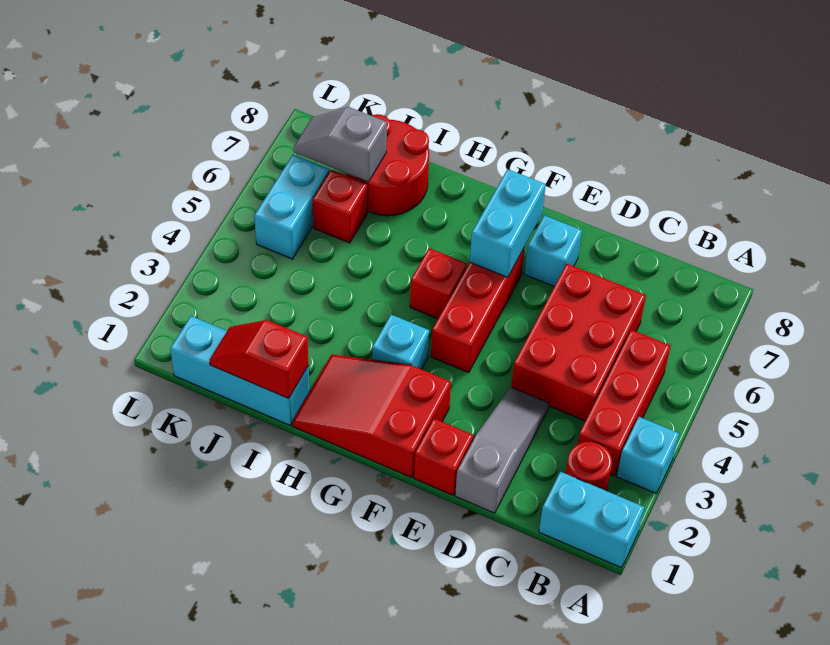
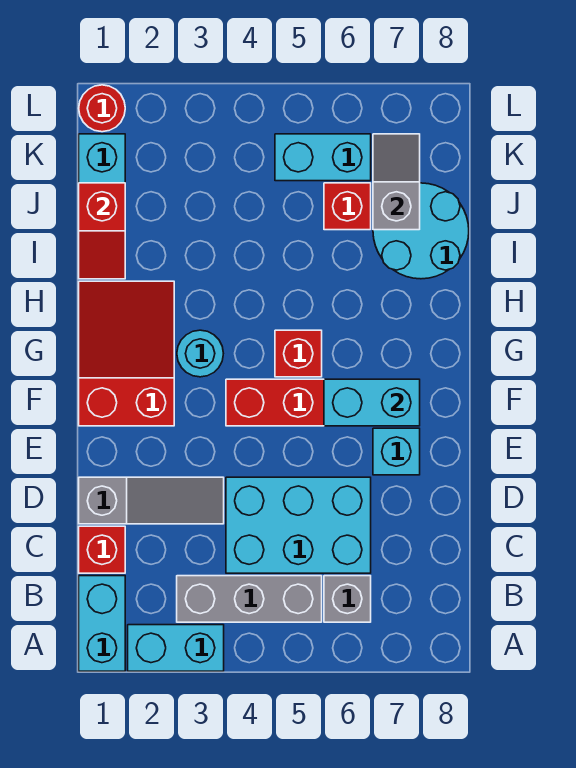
cyan brick A3 level 1 -> cyan brick A2:A3 level 1
red round brick B2 level 1 -> red round brick L1 level 1
red brick B3:B5 level 1 -> grey brick B3:B5 level 1
none -> grey brick B6 level 1
red brick C4:D6 level 1 -> cyan brick C4:D6 level 1
red brick E1 level 1 -> red brick C1 level 1
cyan brick G3 level 1 -> cyan round brick G3 level 1
red slope I1:J1 level 2 top I -> red slope I1:J1 level 2 top J
red round brick I7:J8 level 1 -> cyan round brick I7:J8 level 1

